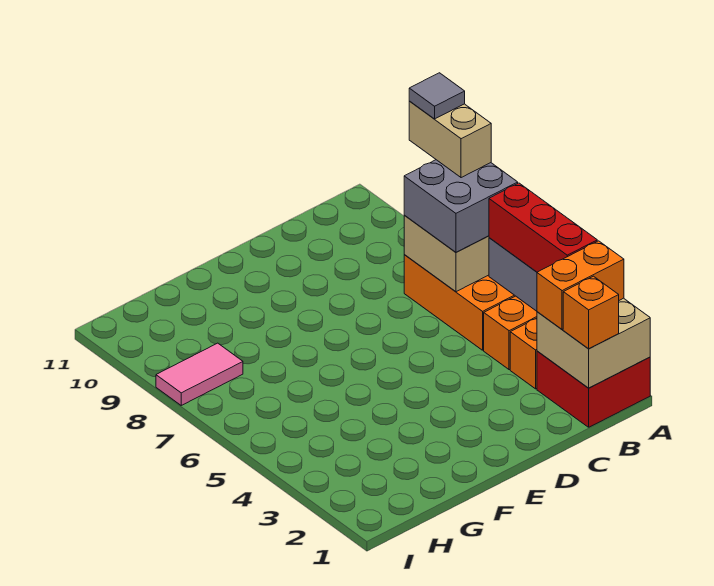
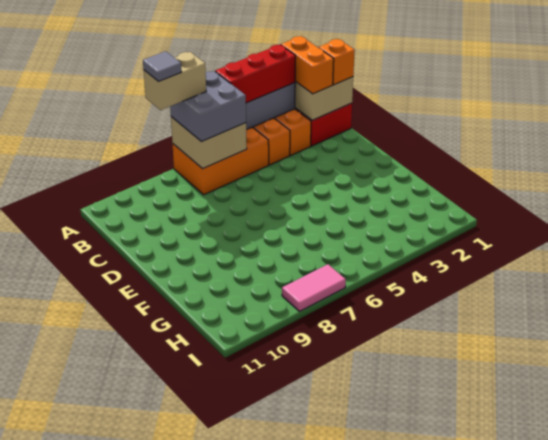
pink tile H8:I8 level 1 -> pink tile I7:I8 level 1

